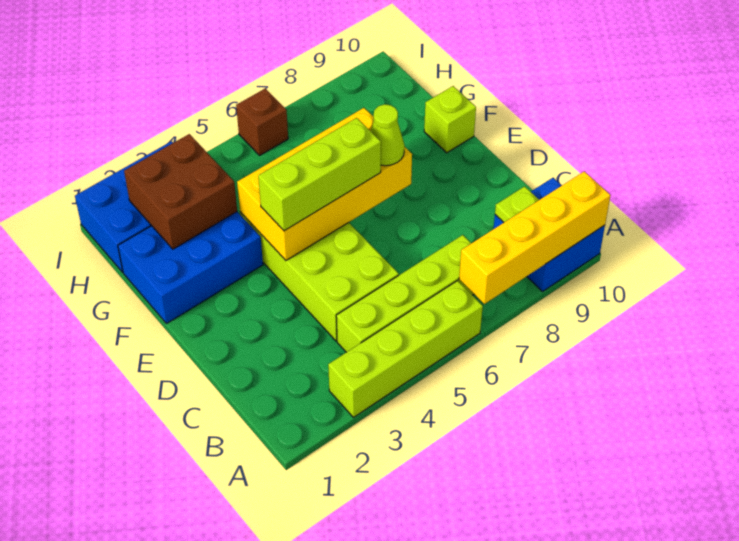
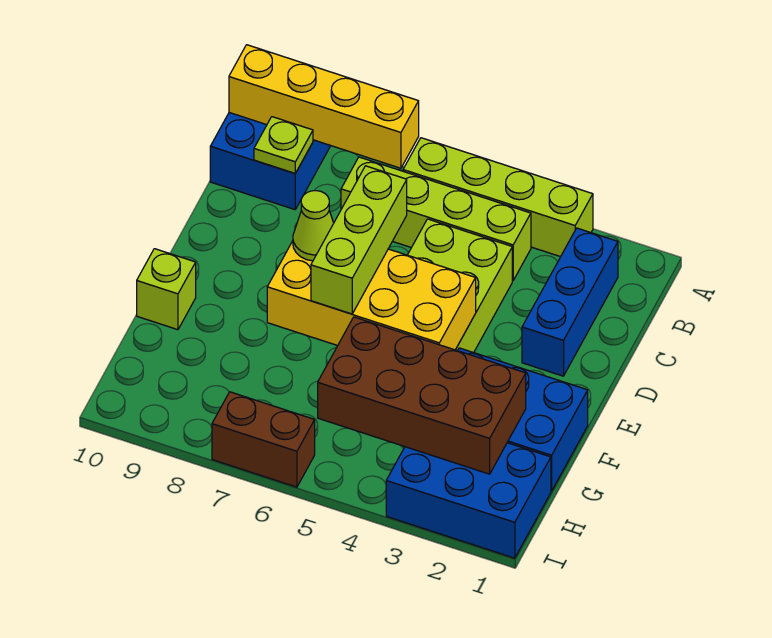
none -> blue brick B2:D2 level 1
lime brick E4:E6 level 3 -> lime brick D6:F6 level 3
brown brick G2:H3 level 2 -> brown brick G2:H5 level 2
brown brick I6 level 1 -> brown brick I6:I7 level 1

